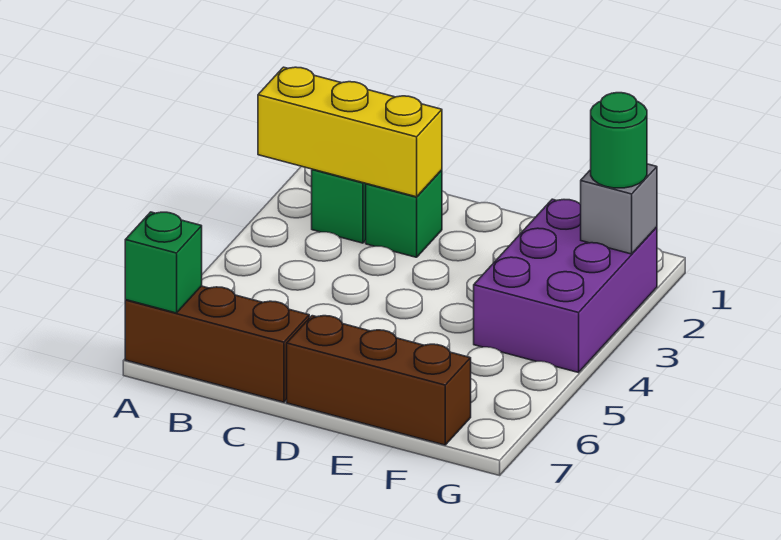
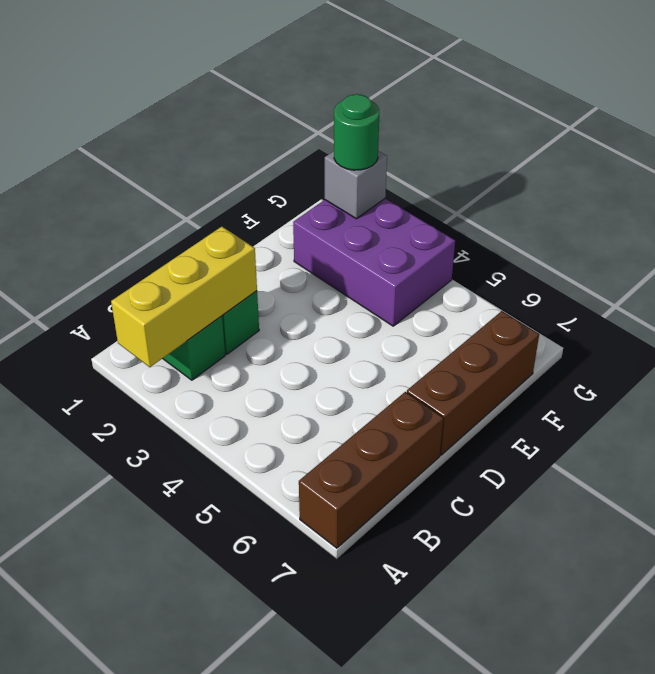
green brick A7 level 2 -> none

